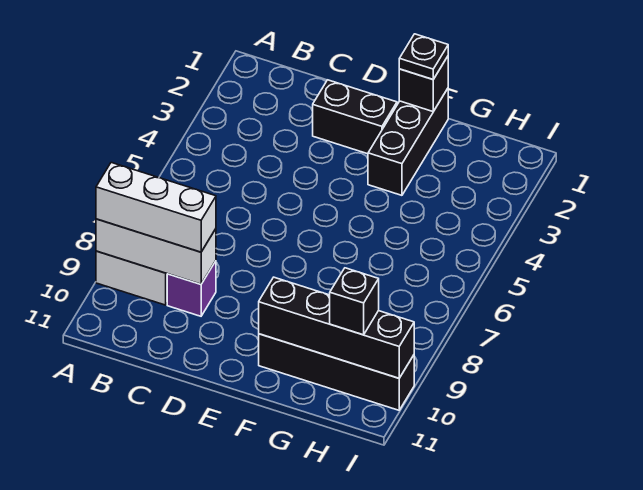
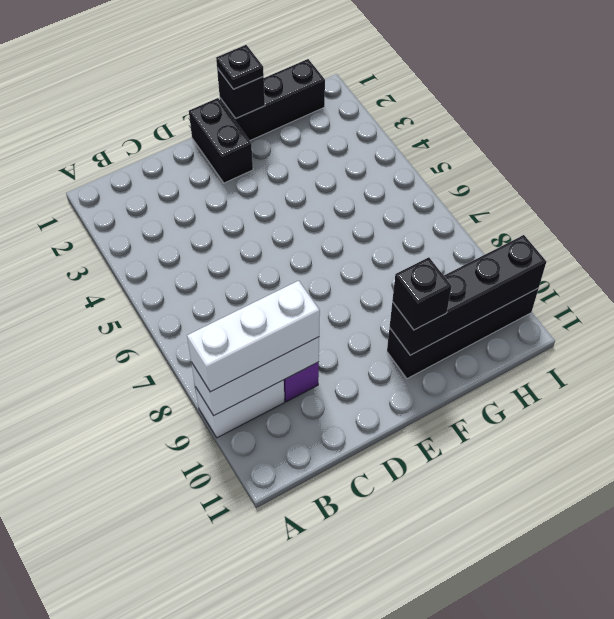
black brick D2:E2 level 1 -> black brick E1:E2 level 1
black brick F1:F3 level 1 -> black brick F1:H1 level 1
black brick H10 level 3 -> black brick F10 level 3

